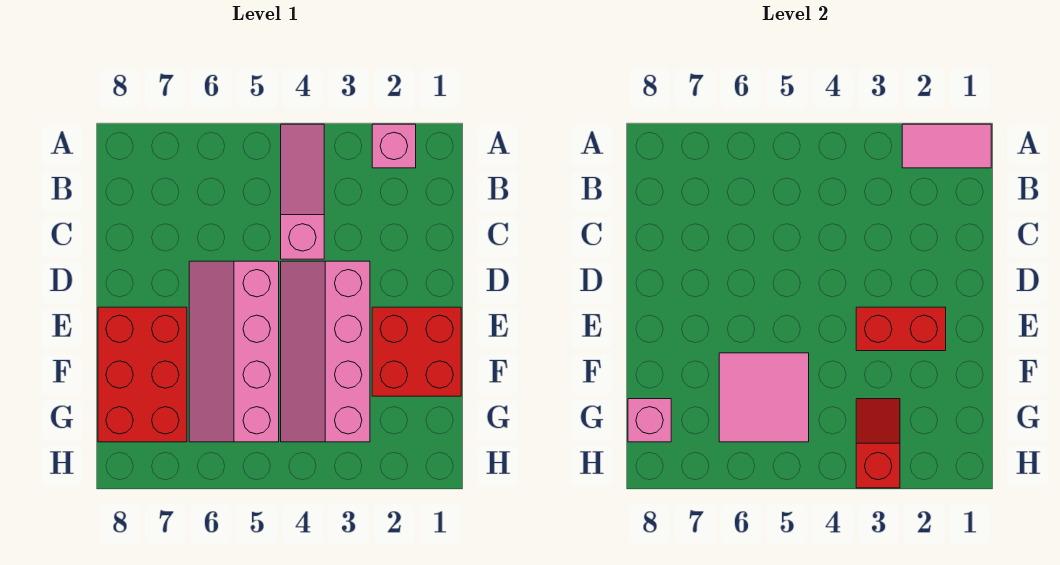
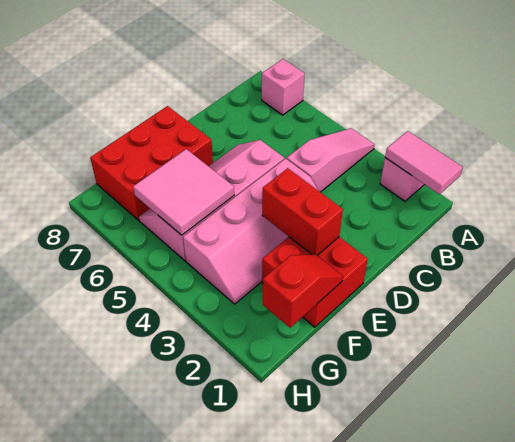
pink slope D3:G4 level 1 top 3 -> pink slope D3:G4 level 1 top 4
red slope G3:H3 level 2 top H -> red slope F1:G1 level 2 top G
pink brick G8 level 2 -> pink brick A7 level 1

